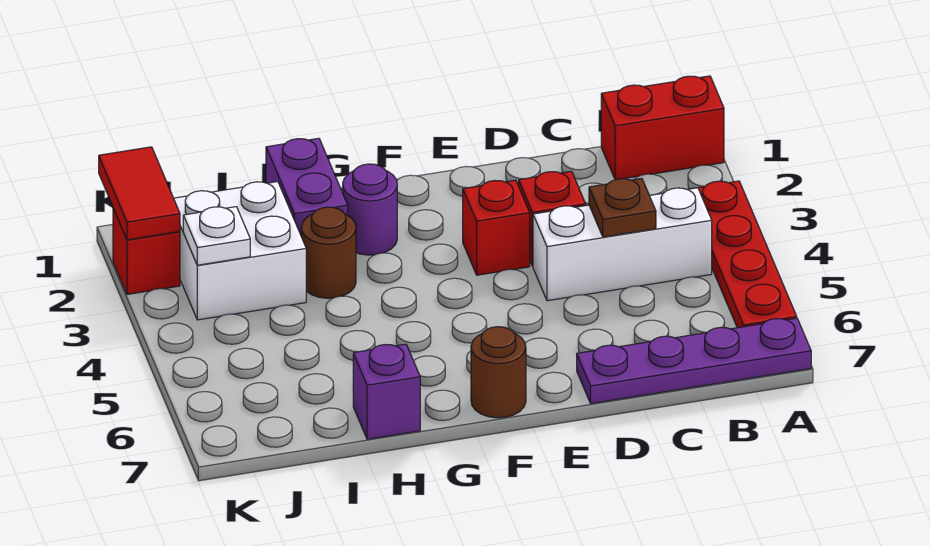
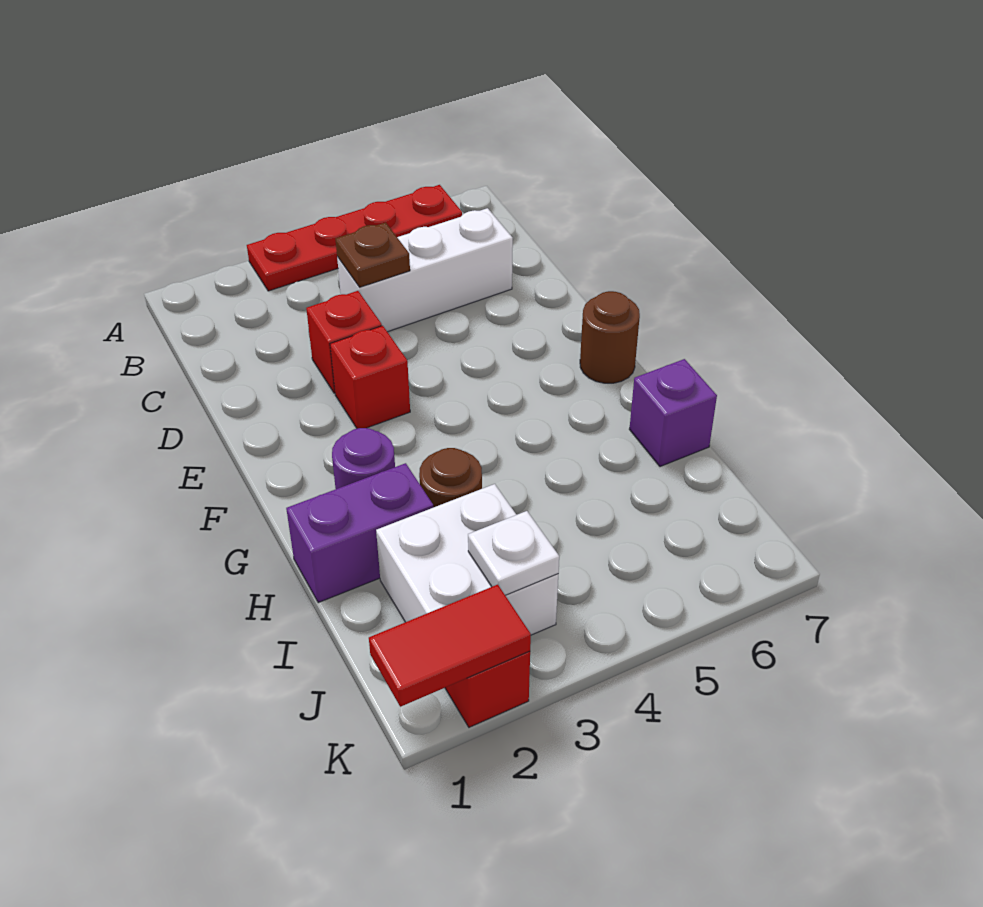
red brick A1:B1 level 1 -> none
purple plate A7:D7 level 1 -> none
white brick B4:D4 level 1 -> white brick C4:C6 level 1

